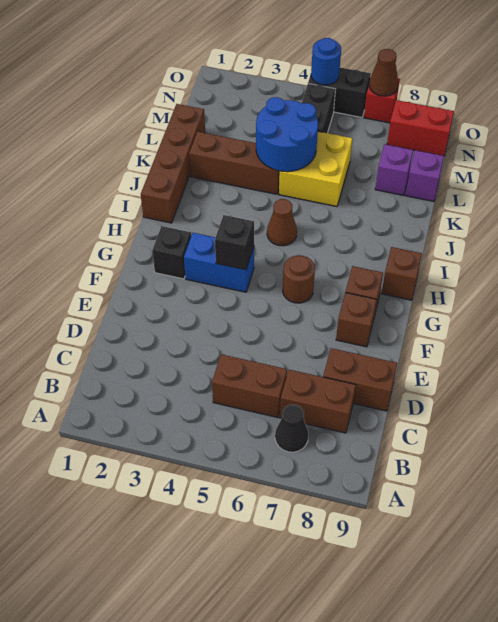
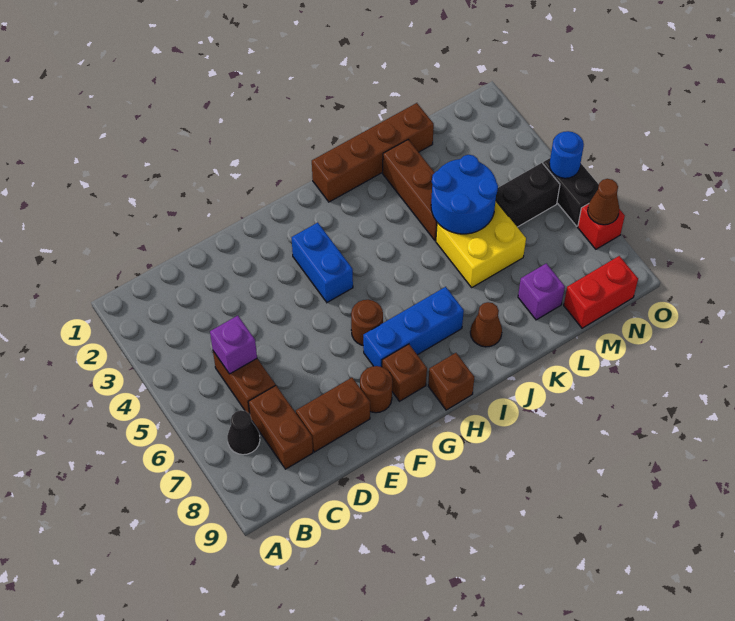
brown brick D8:D9 level 1 -> brown brick D8:E8 level 1
brown brick F8 level 1 -> brown round brick F8 level 1
black brick G2 level 1 -> none
black brick G4 level 2 -> none
none -> blue brick G7:I7 level 1
brown cone I5 level 1 -> brown cone J8 level 1
purple brick L9 level 1 -> purple brick C5 level 2
red brick N8:N9 level 1 -> red brick M9:N9 level 1

